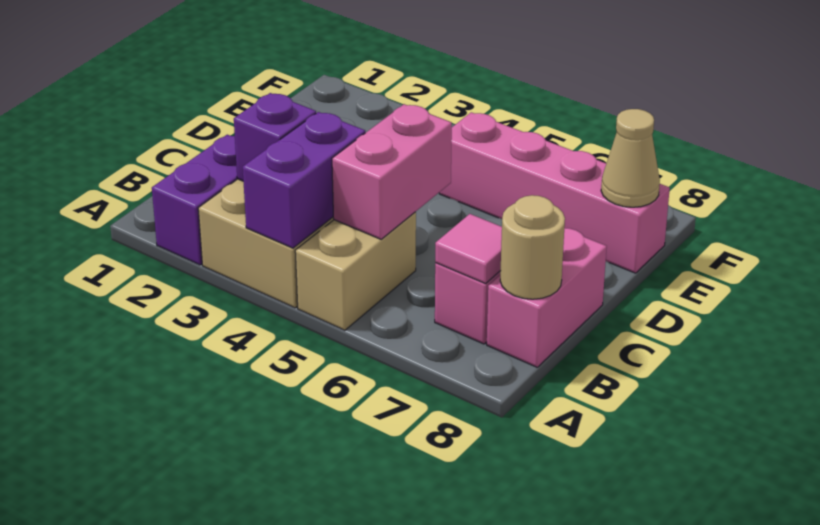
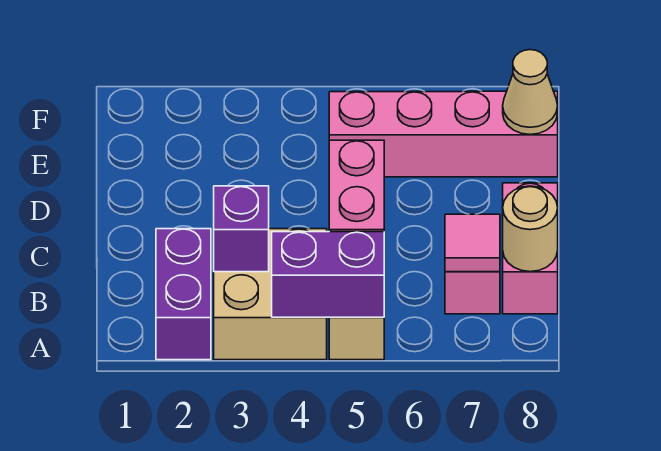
purple brick A4:B4 level 2 -> purple brick A4:A5 level 2

